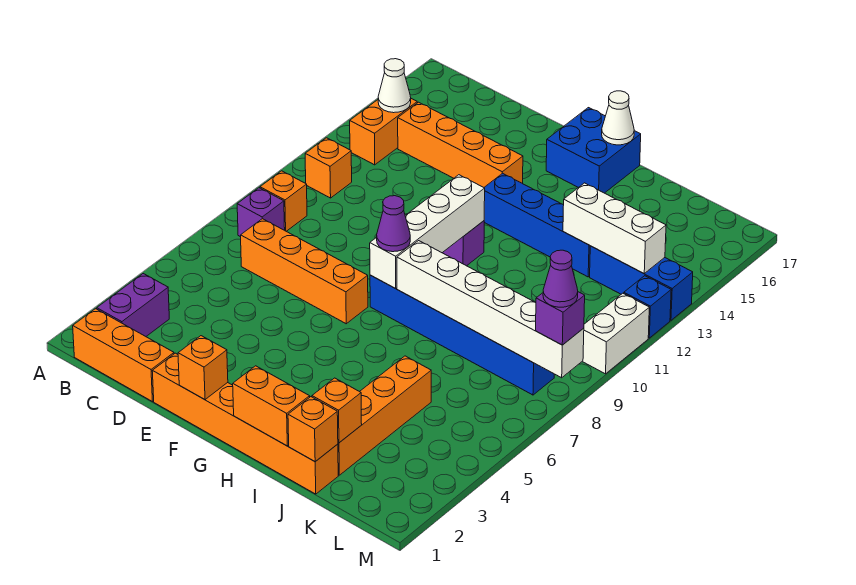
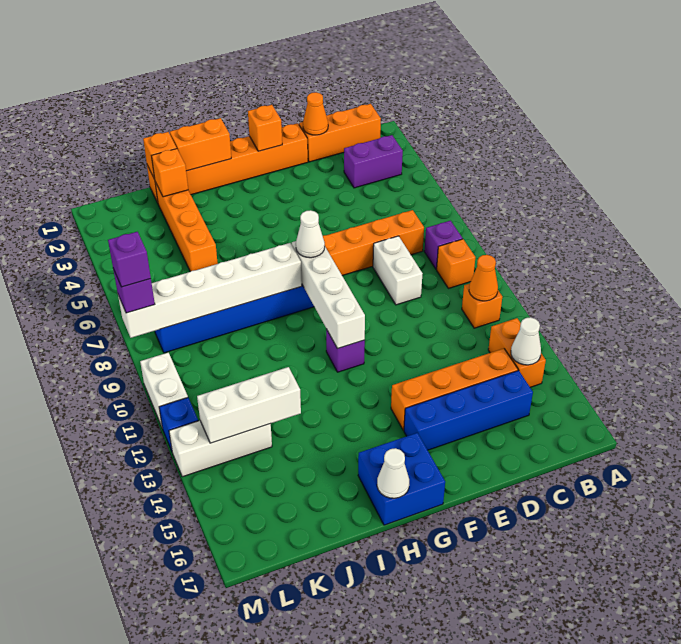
purple brick B2:B3 level 1 -> purple brick B3:C3 level 1
none -> orange cone B11 level 2
none -> orange cone D1 level 2
none -> white brick D8:D9 level 1
purple cone G8 level 3 -> white cone G8 level 3
blue brick G13:J13 level 1 -> blue brick C15:F15 level 1
blue brick K13:M13 level 1 -> white brick K13:M13 level 1
purple cone M8 level 4 -> purple brick M8 level 4

